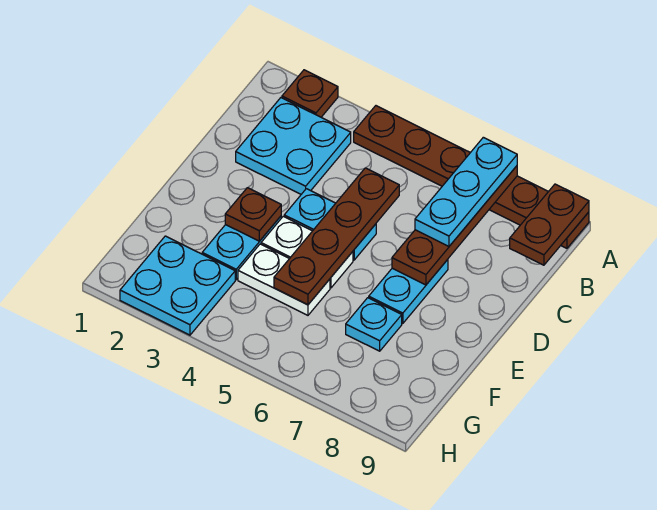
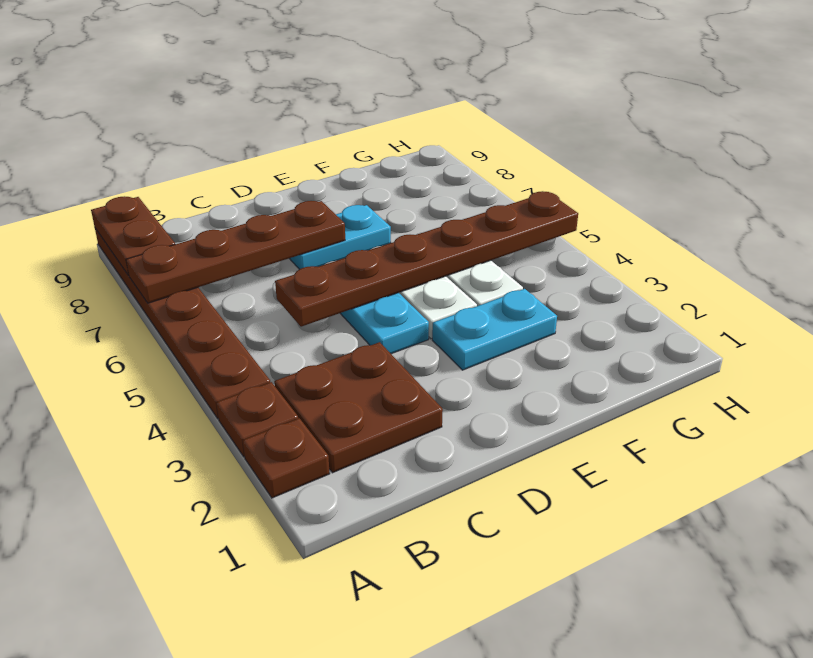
cyan plate A7:C7 level 3 -> none
brown plate A9:B9 level 2 -> brown plate A8:A9 level 2
cyan plate B2:C3 level 1 -> brown plate B2:C3 level 1
brown plate C5:F5 level 2 -> brown plate C5:H5 level 2
brown plate E3 level 2 -> brown plate A3 level 1
cyan plate F7 level 1 -> none
cyan plate G2:H3 level 1 -> none

